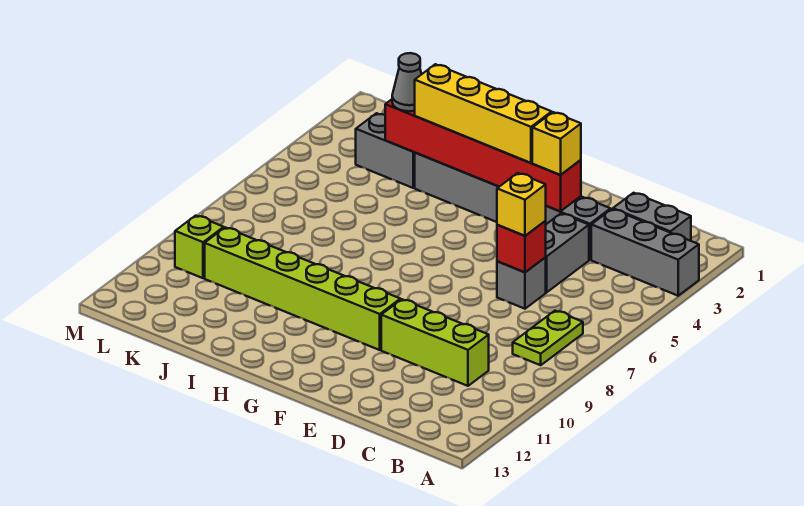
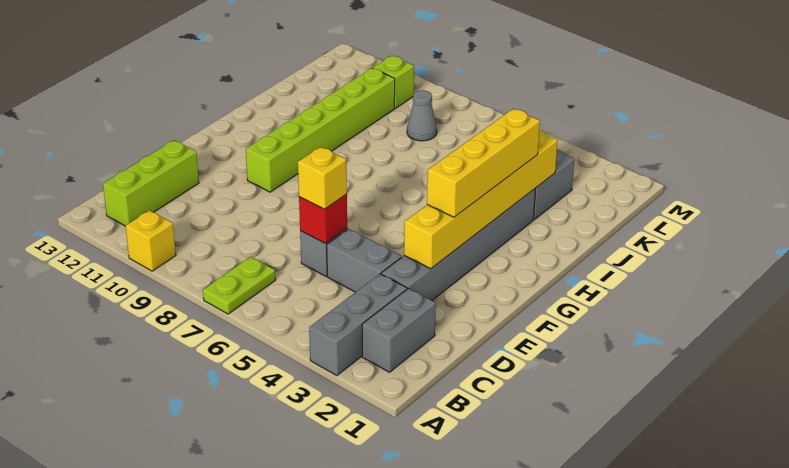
lime plate B7:B8 level 1 -> lime plate A7:B7 level 1
lime brick C10:E10 level 1 -> lime brick B12:D12 level 1
red brick E3:J3 level 2 -> yellow brick E3:J3 level 2
yellow brick E3 level 3 -> yellow brick A10 level 1
grey cone J3 level 3 -> grey cone K8 level 1

